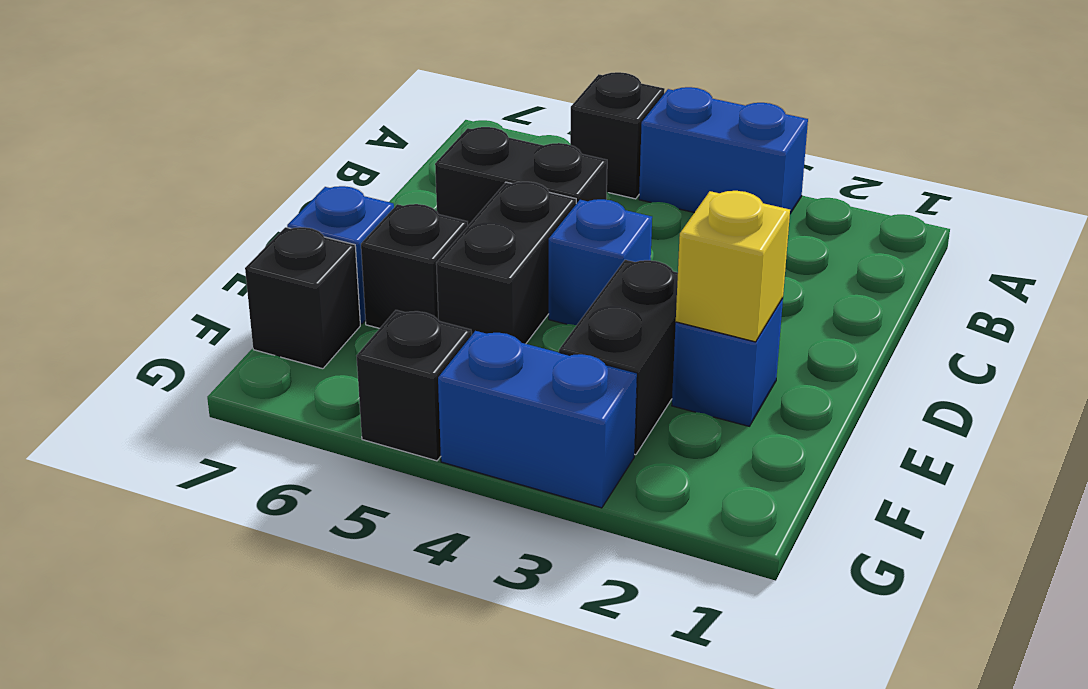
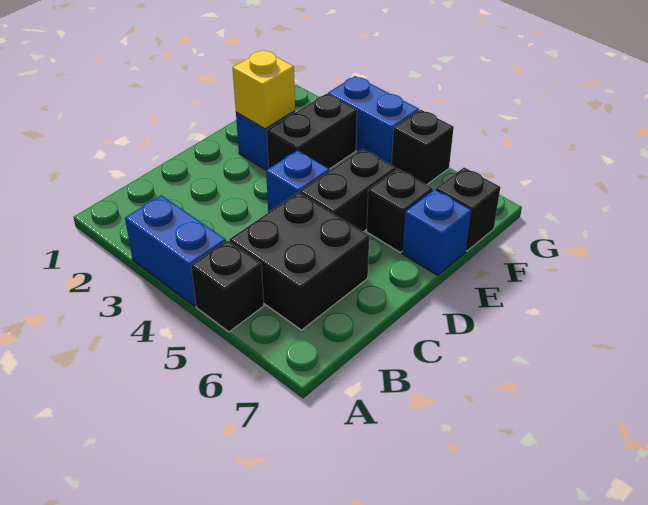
black brick C5:C6 level 1 -> black brick B5:C6 level 1

